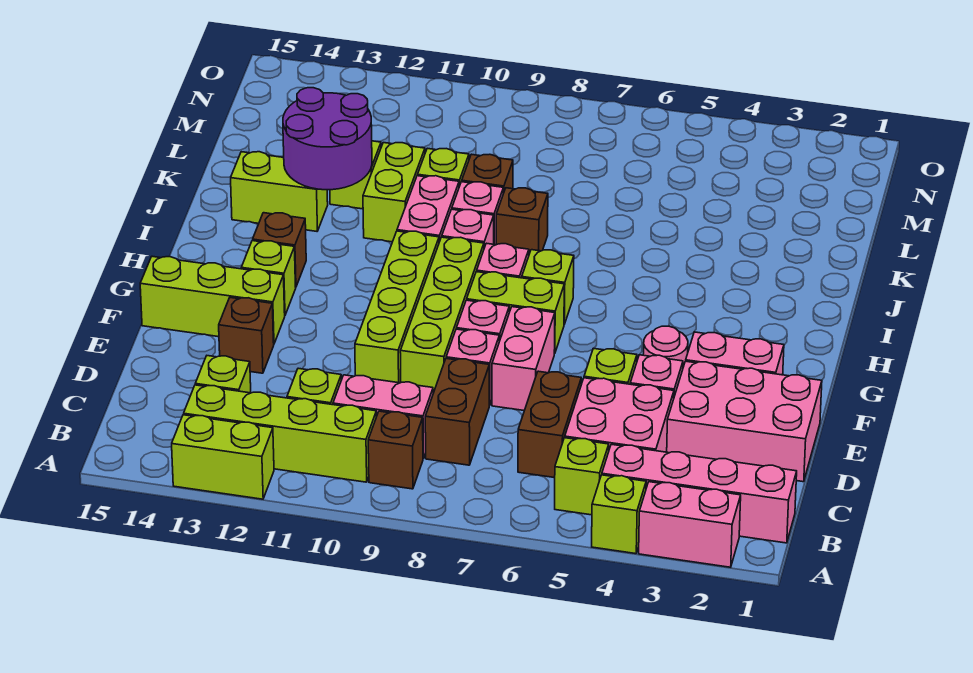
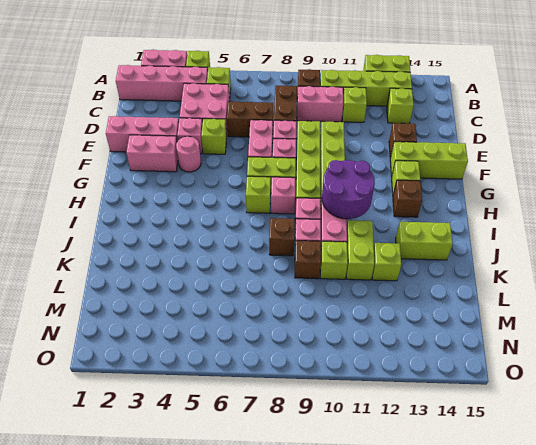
brown brick C6:D6 level 1 -> brown brick D6:D7 level 1
pink brick D1:E3 level 1 -> pink brick E1:E3 level 1
purple round brick J12:K13 level 2 -> purple round brick H10:I11 level 2

